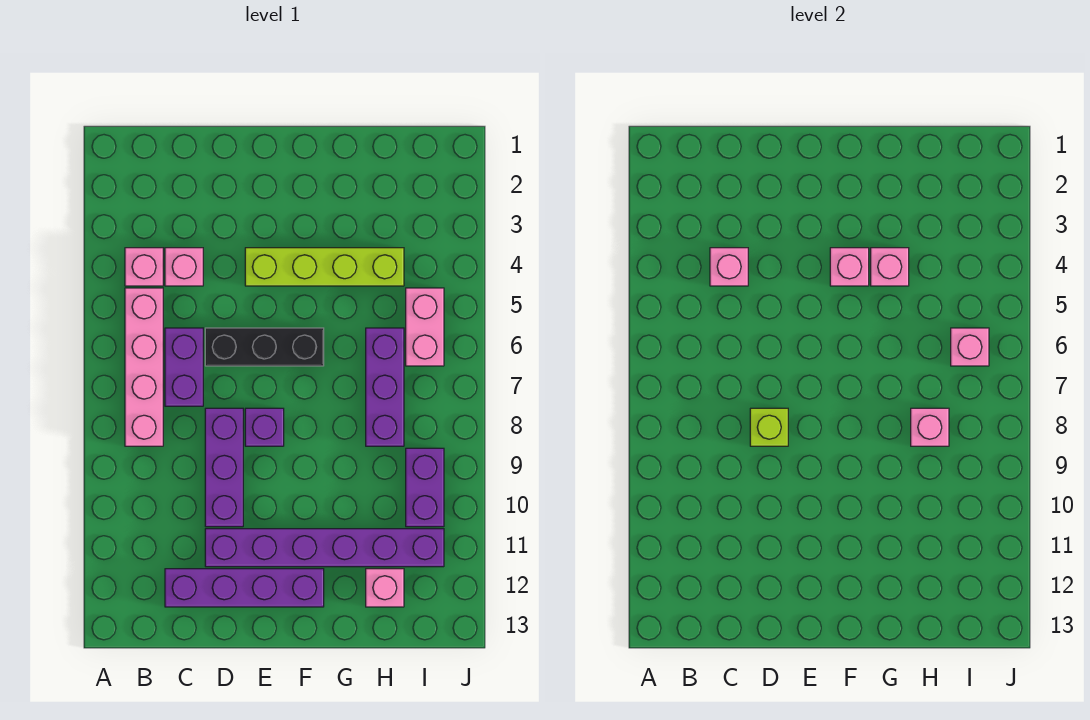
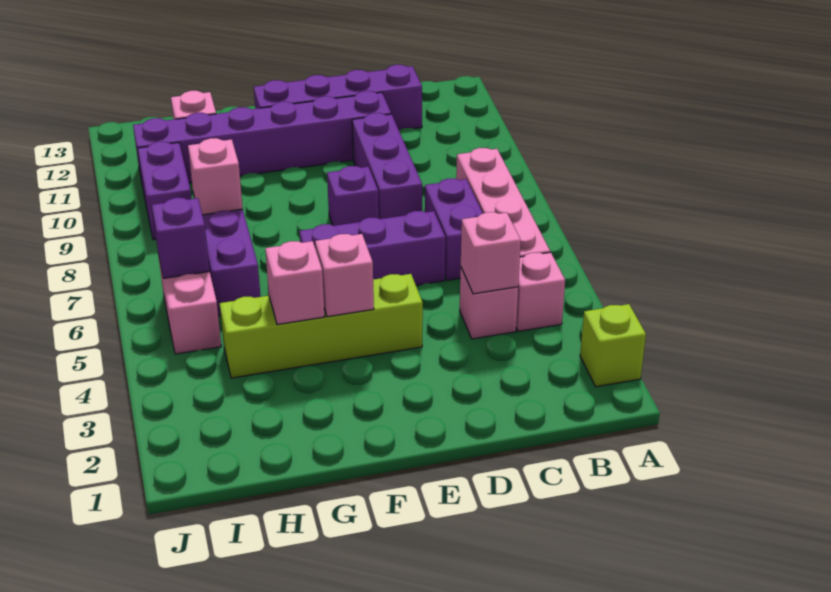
black brick D6:F6 level 1 -> purple brick D6:F6 level 1
lime brick D8 level 2 -> lime brick A2 level 1
pink brick I6 level 2 -> purple brick I6 level 2

